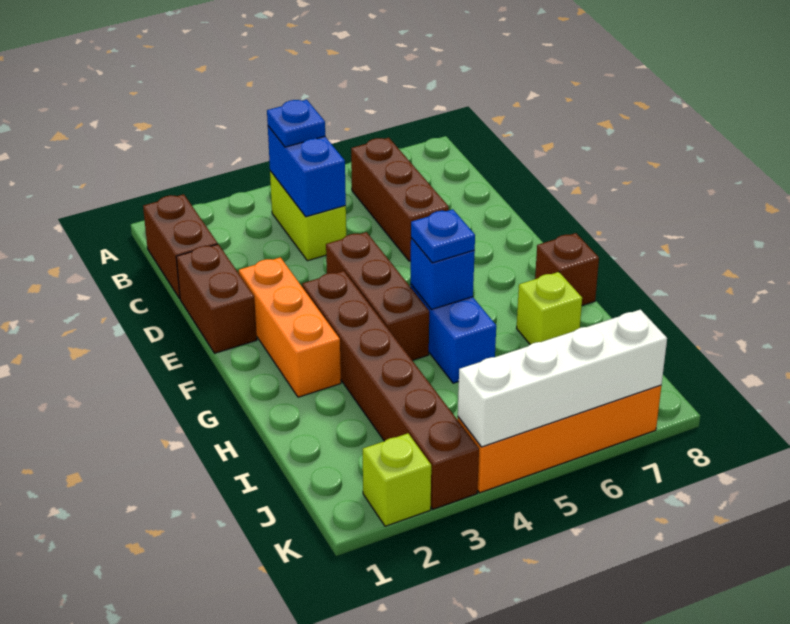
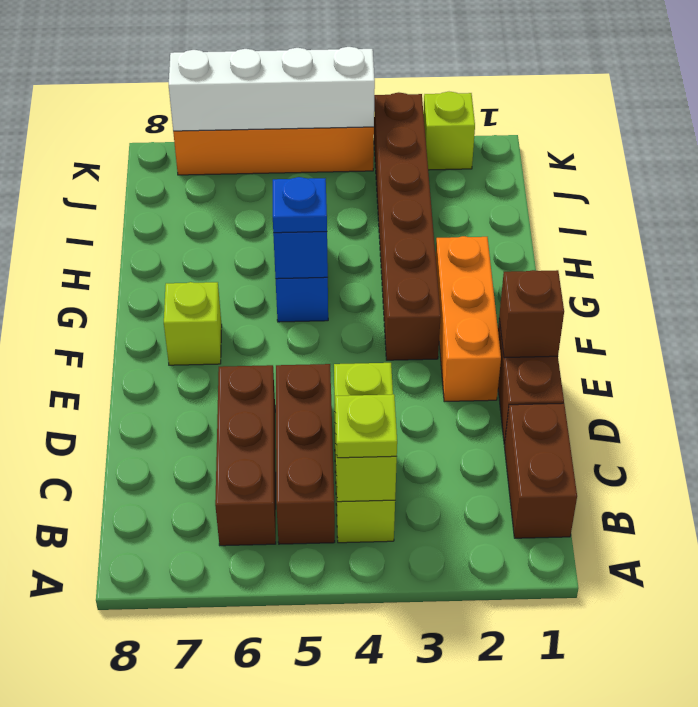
blue brick B4:C4 level 2 -> lime brick B4:C4 level 2
blue plate B4 level 3 -> lime plate B4 level 3
brown brick E4:G4 level 1 -> brown brick B5:D5 level 1
brown brick G8 level 1 -> brown brick E1 level 2
lime brick H7 level 1 -> lime brick F7 level 1

